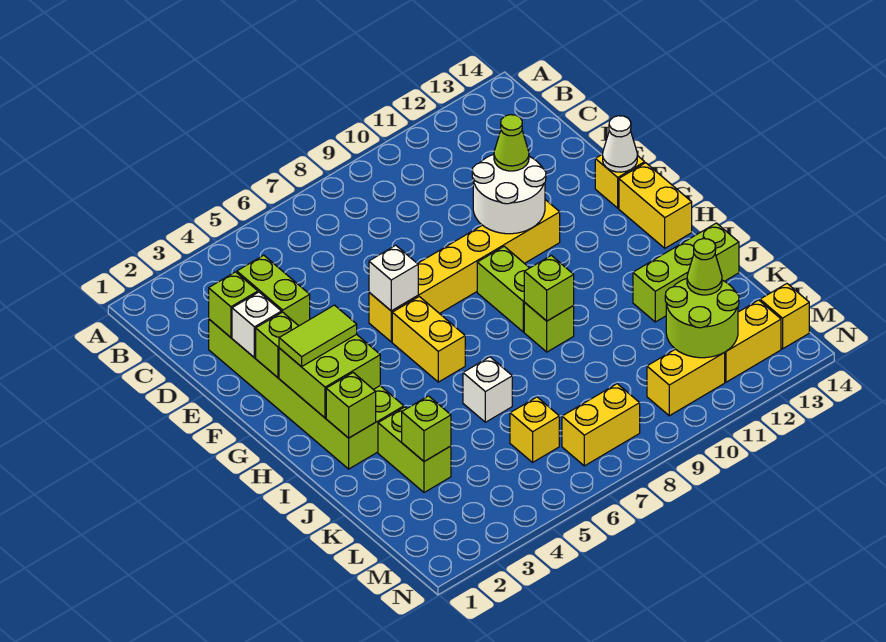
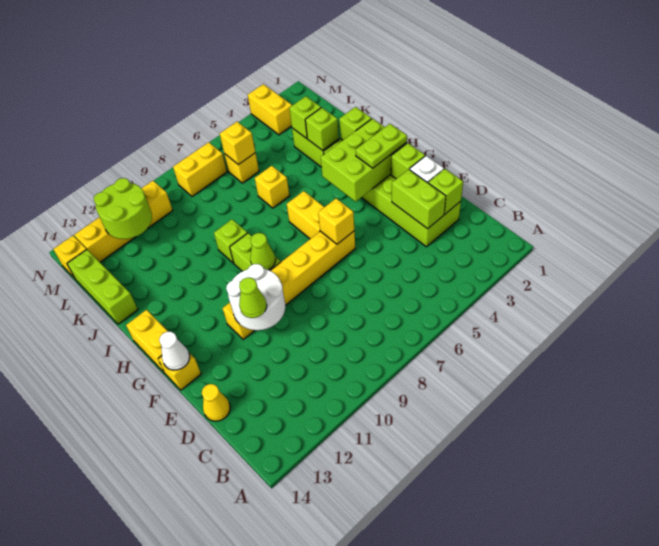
none -> yellow cone D14 level 1
white brick F6 level 2 -> yellow brick F6 level 2
lime brick G2:H3 level 2 -> lime brick G2:H4 level 2
lime tile G2:G3 level 3 -> lime plate G2:G3 level 3
lime brick I9 level 2 -> lime brick J3 level 2
white brick J6 level 1 -> yellow brick J6 level 1
lime brick J12:J14 level 1 -> lime brick J14:L14 level 1
none -> yellow brick L6 level 2
lime cone L12 level 3 -> lime cone G9 level 2
none -> yellow brick M3:N3 level 1

